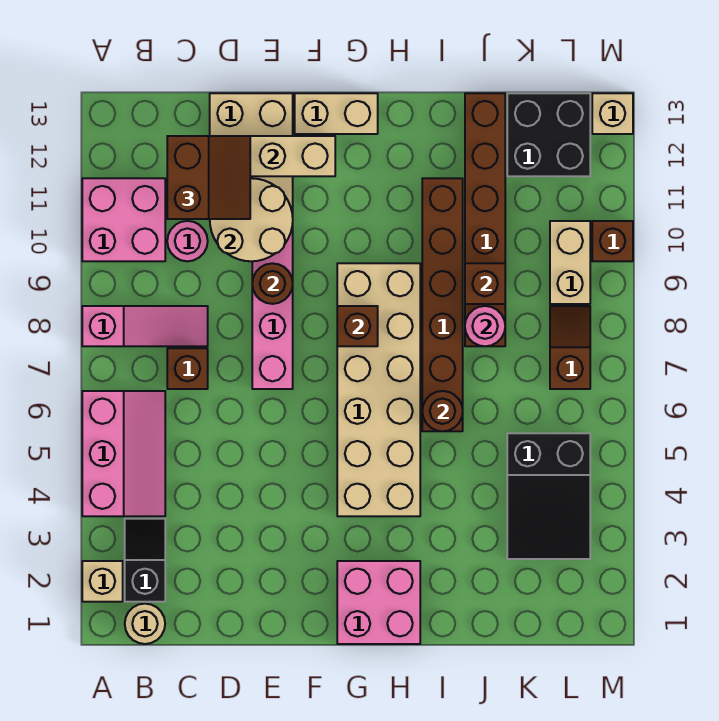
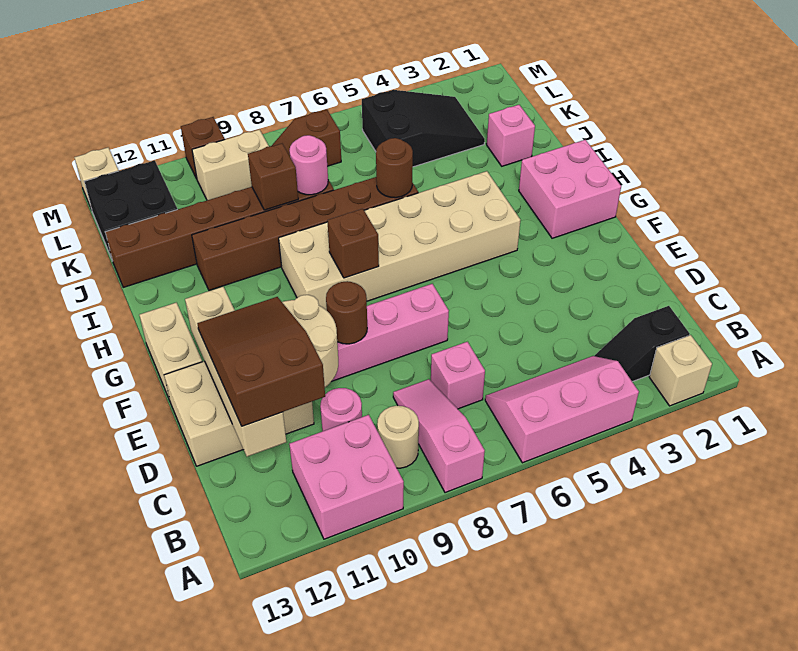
tan round brick B1 level 1 -> tan round brick B9 level 1
brown brick C7 level 1 -> pink brick C7 level 1
brown slope C11:D12 level 3 top C -> brown slope C11:E12 level 3 top C
none -> pink brick J2 level 1

